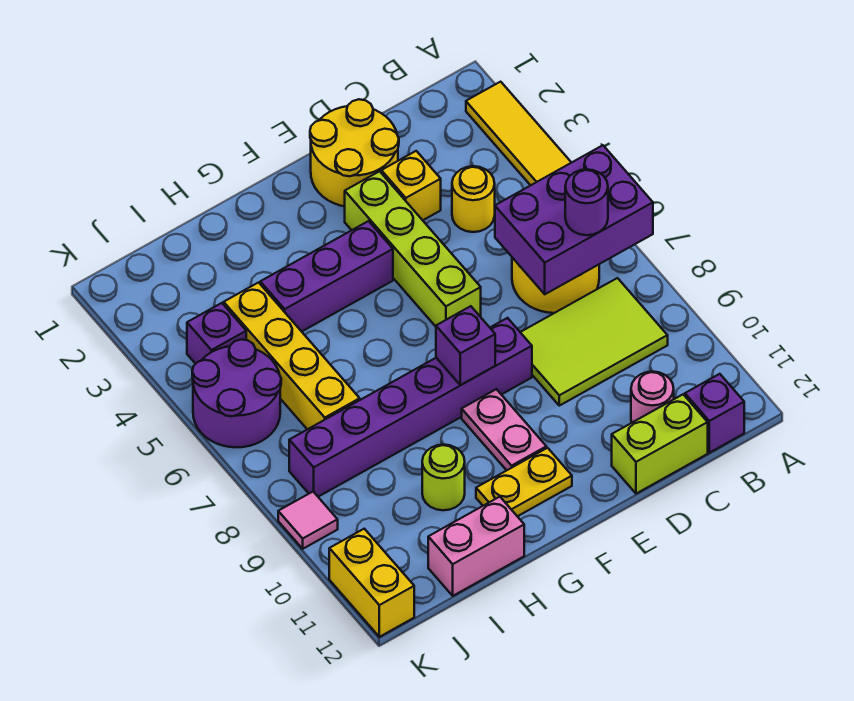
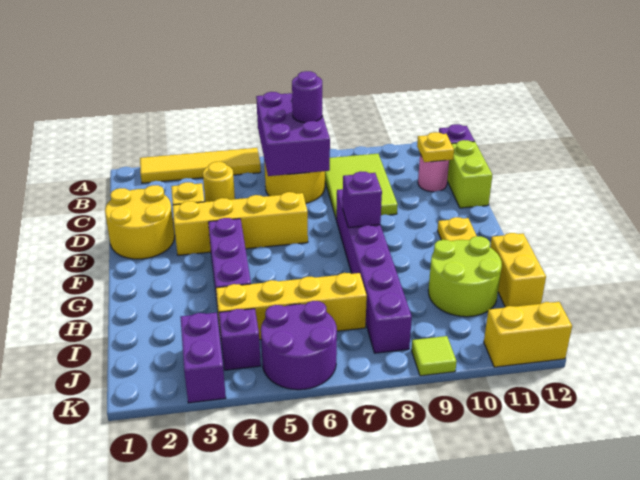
none -> yellow plate C11 level 2
lime brick E3:E6 level 1 -> yellow brick E3:E6 level 1
pink plate F9:F10 level 1 -> none
lime round brick H10 level 1 -> lime round brick H10:I11 level 1
pink brick H12:I12 level 1 -> yellow brick H12:I12 level 1
none -> purple brick J3:K3 level 1
pink tile K9 level 1 -> lime tile K9 level 1

